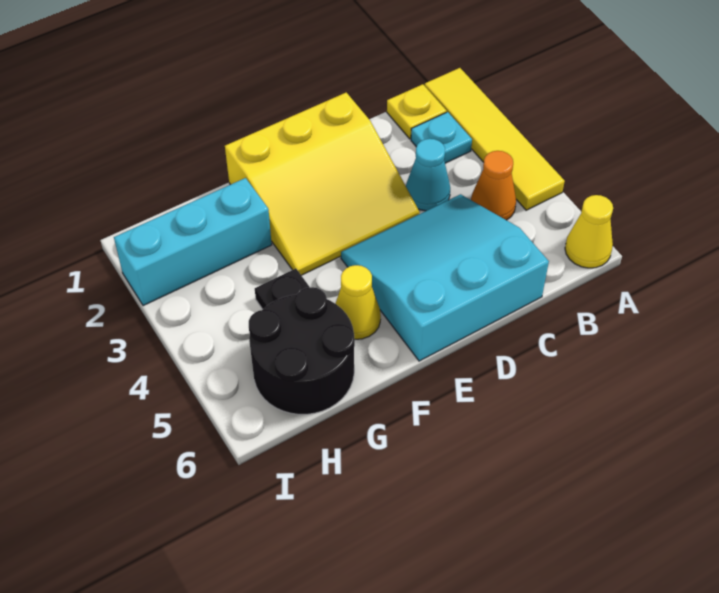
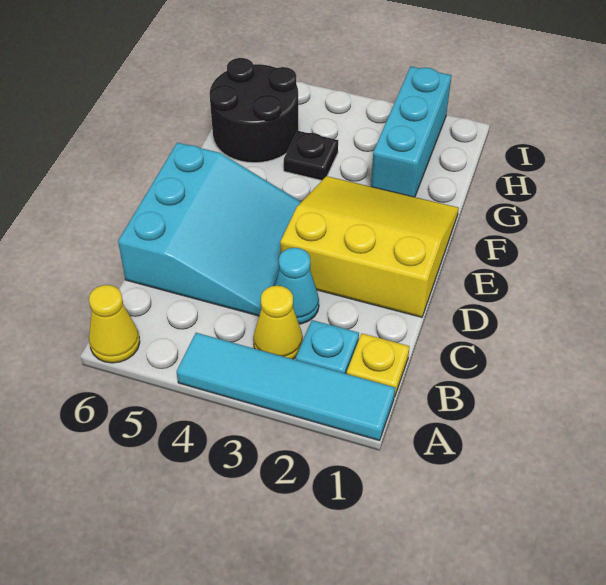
yellow tile A1:A4 level 1 -> cyan tile A1:A4 level 1
orange cone B4 level 1 -> none
yellow slope D1:F3 level 1 top 1 -> yellow slope D1:F3 level 1 top D
yellow cone F5 level 1 -> yellow cone B3 level 1

